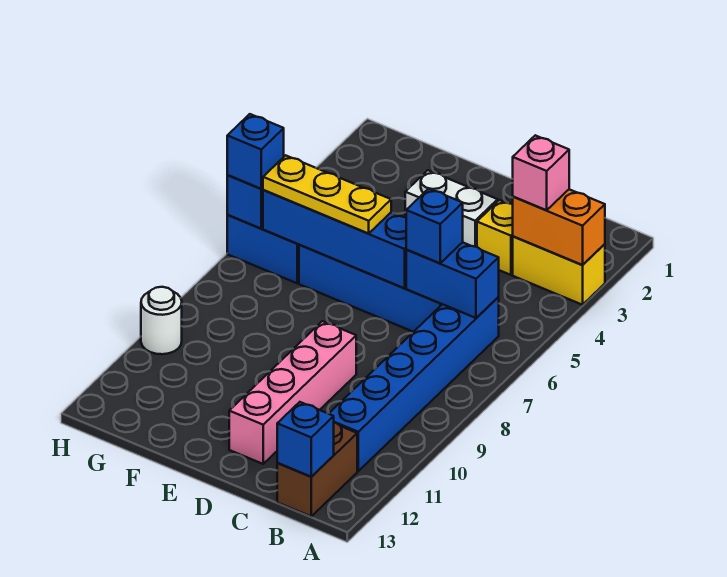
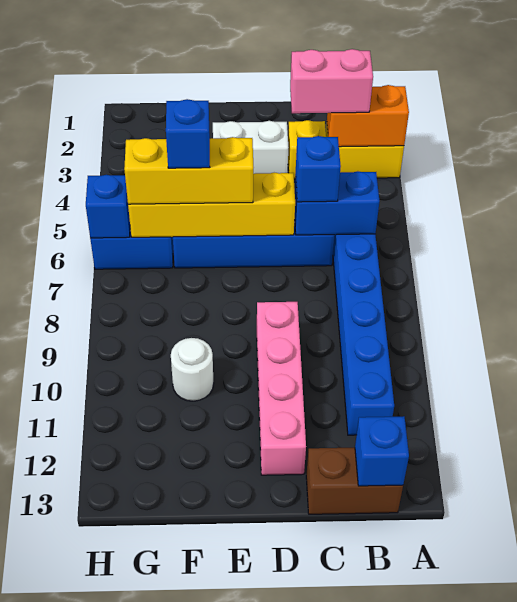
pink brick B3 level 3 -> pink brick B3:C3 level 3
brown brick B12:B13 level 1 -> brown brick B13:C13 level 1
blue brick D6:G6 level 2 -> yellow brick D6:G6 level 2
yellow plate E6:G6 level 3 -> yellow brick E6:G6 level 3
blue brick H6 level 3 -> blue brick F6 level 4
white round brick H10 level 1 -> white round brick F10 level 1

